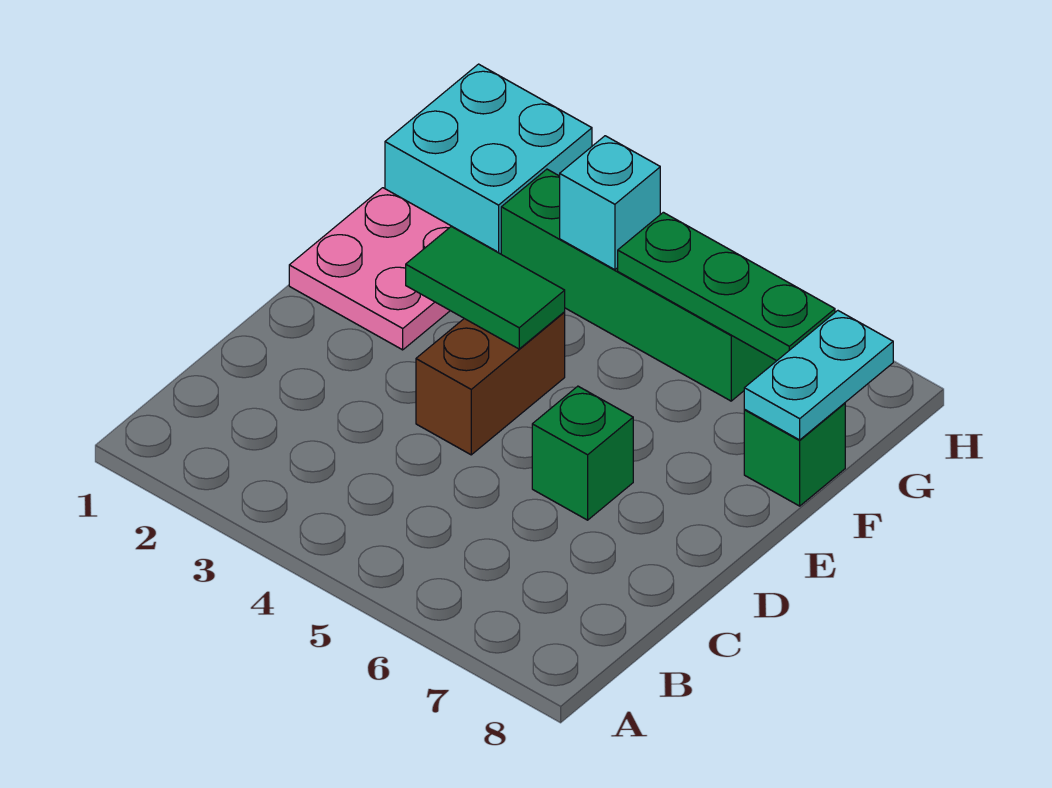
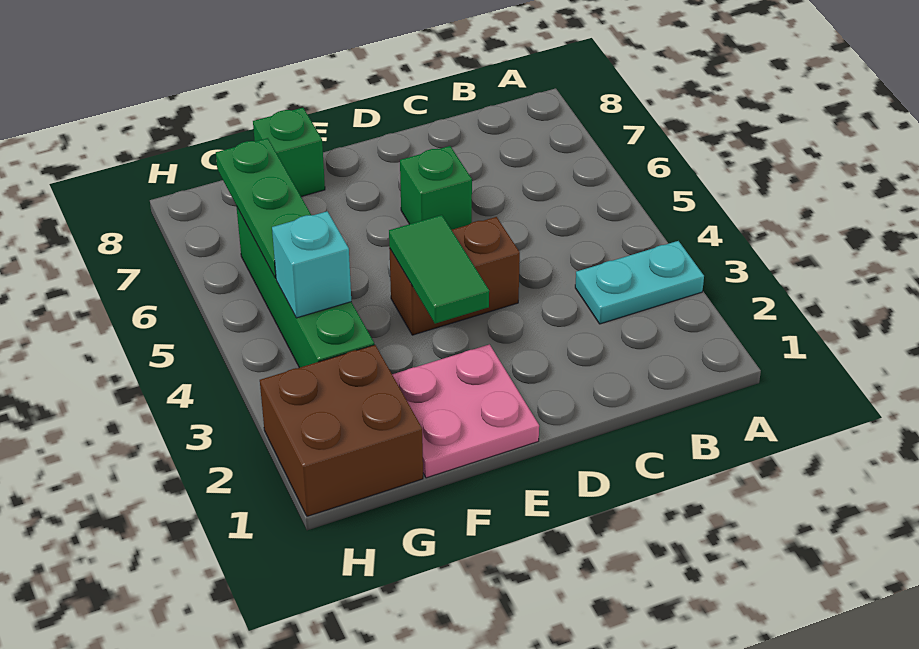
cyan plate F8:G8 level 2 -> cyan plate A3:B3 level 1
cyan brick G1:H2 level 1 -> brown brick G1:H2 level 1

